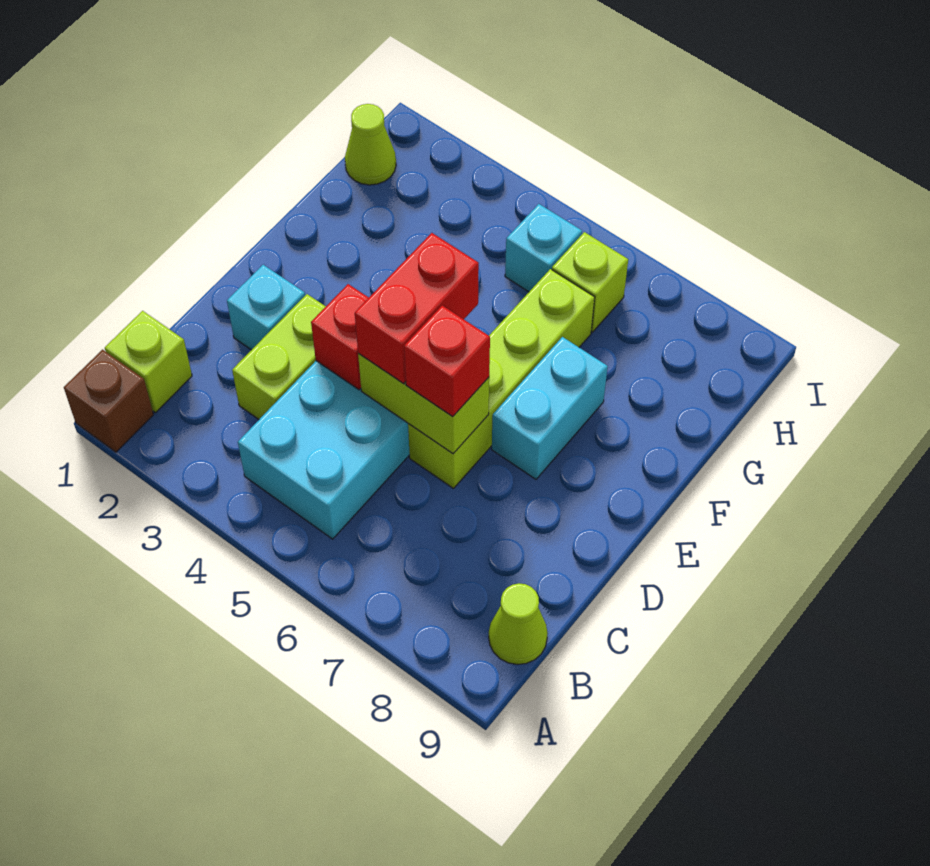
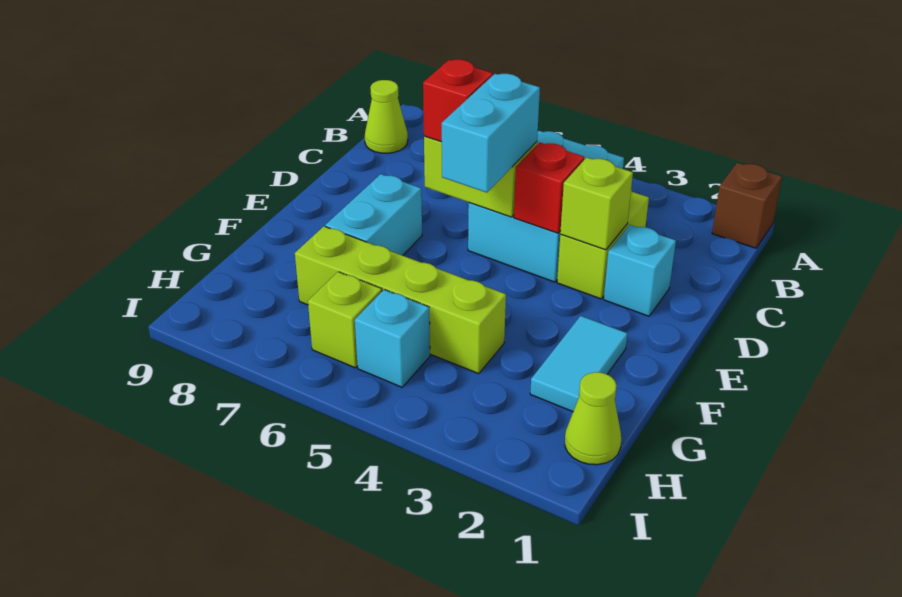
lime brick B1 level 1 -> lime brick D3 level 2
red brick D5:E5 level 3 -> cyan brick D5:E5 level 3
lime brick D6:G6 level 1 -> lime brick G4:G7 level 1
none -> cyan tile F2:G2 level 1

